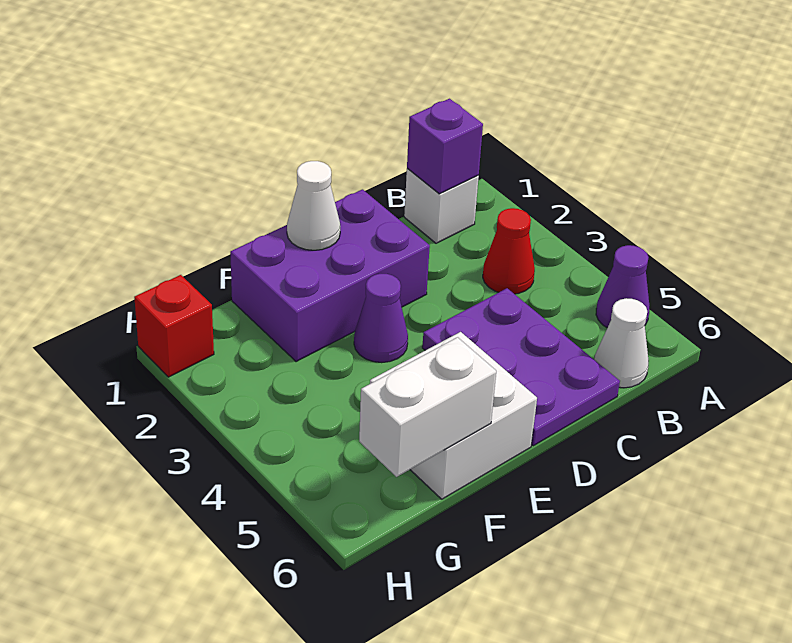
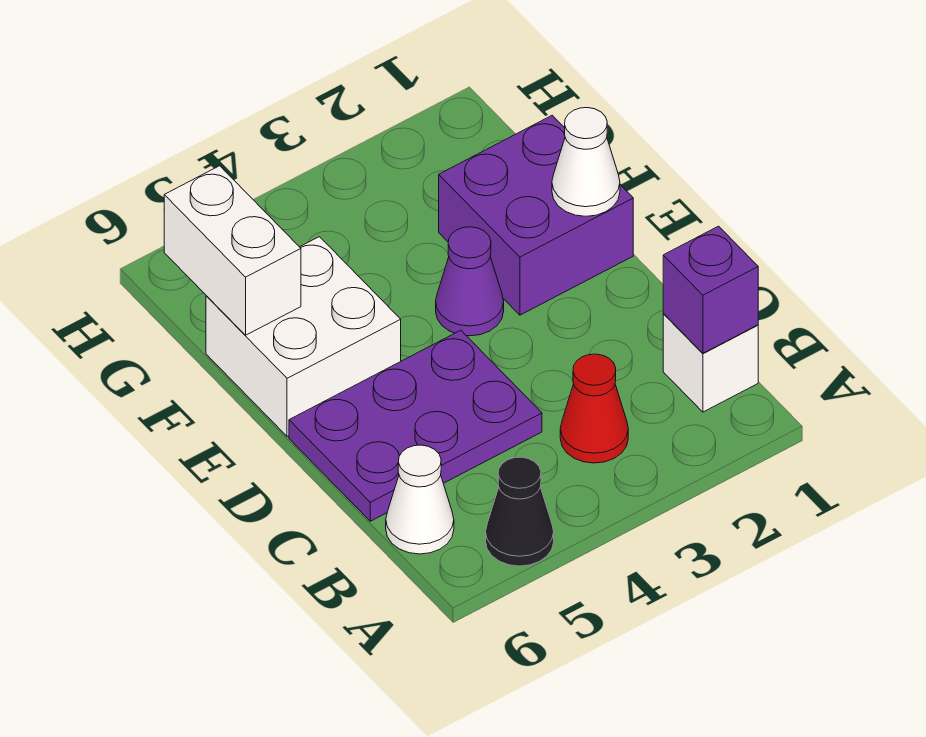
purple cone A5 level 1 -> black cone A5 level 1
purple brick D1:F2 level 1 -> purple brick E1:F2 level 1
red brick H1 level 1 -> none

